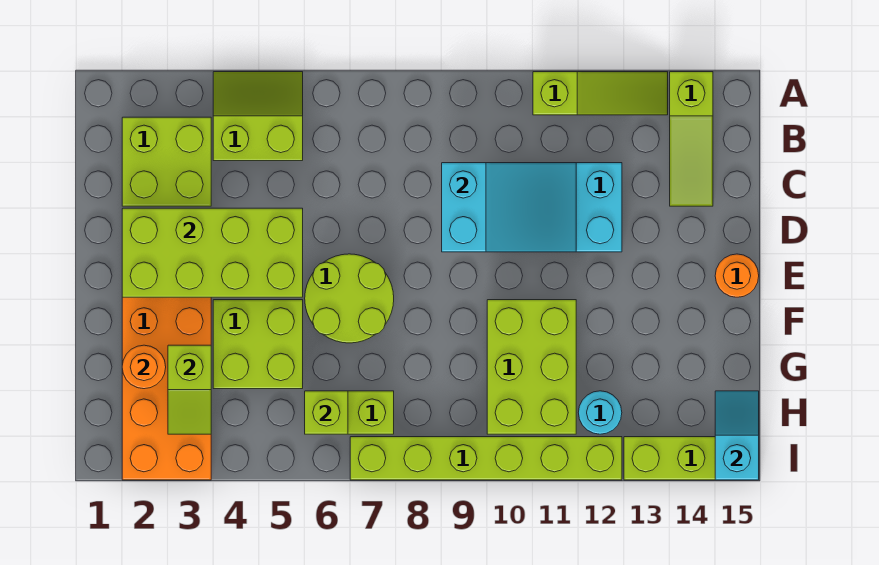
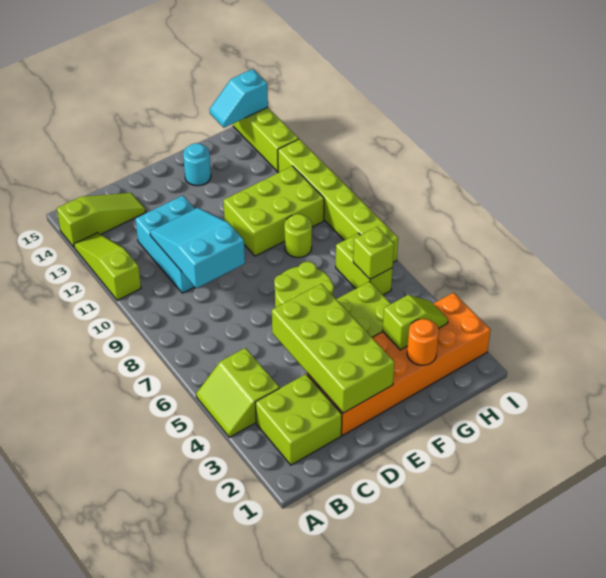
orange round brick E15 level 1 -> none
none -> lime round brick G9 level 1
cyan round brick H12 level 1 -> cyan round brick F14 level 1

